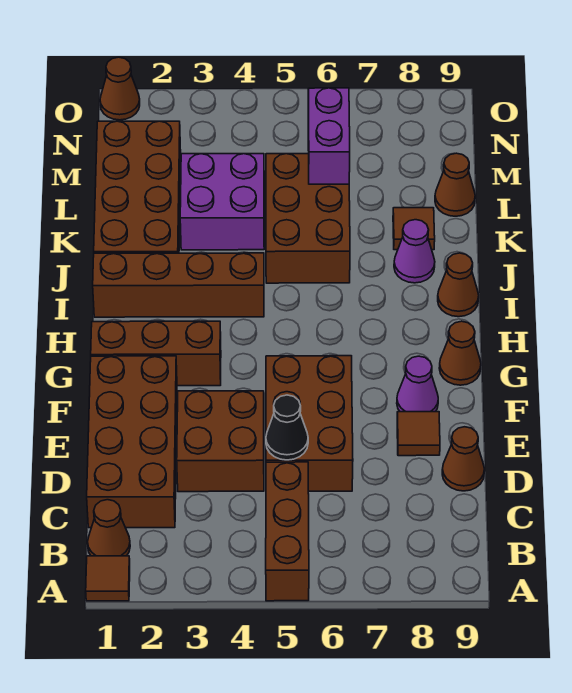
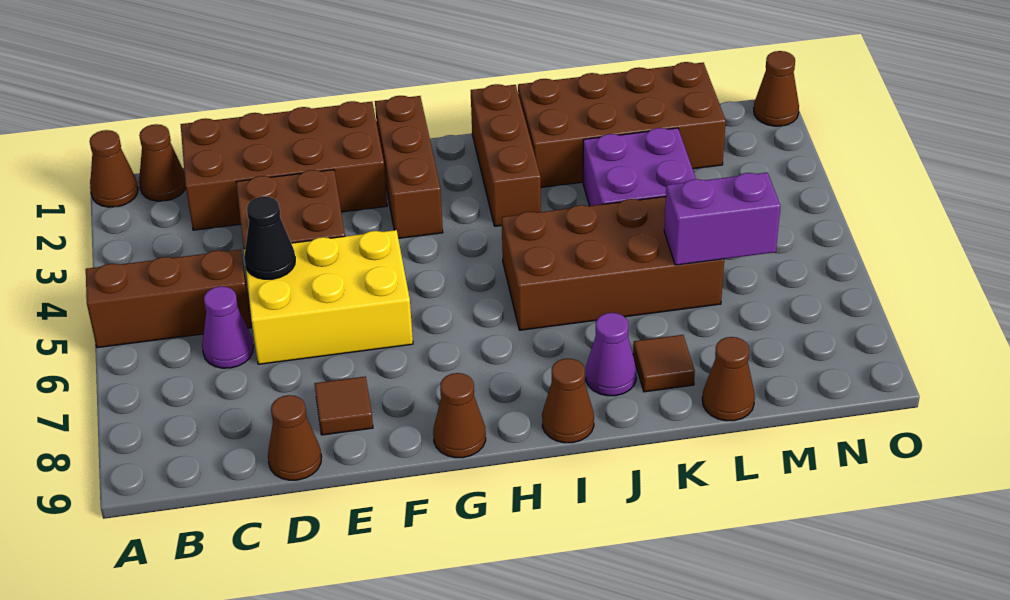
brown tile A1 level 1 -> brown cone A1 level 1
brown brick D5:F6 level 1 -> yellow brick D5:F6 level 1
purple cone F8 level 1 -> purple cone C6 level 1
brown brick I1:I4 level 1 -> brown brick I1:I3 level 1
brown brick J5:L6 level 1 -> brown brick I5:L6 level 1

